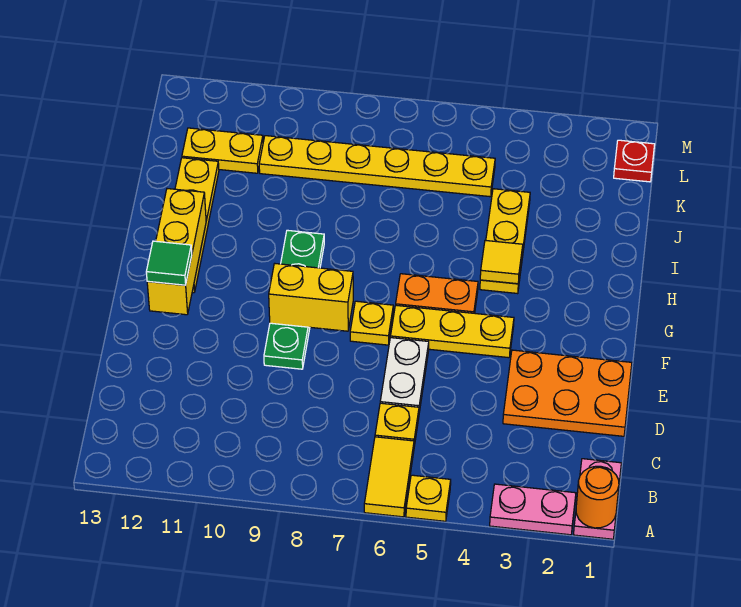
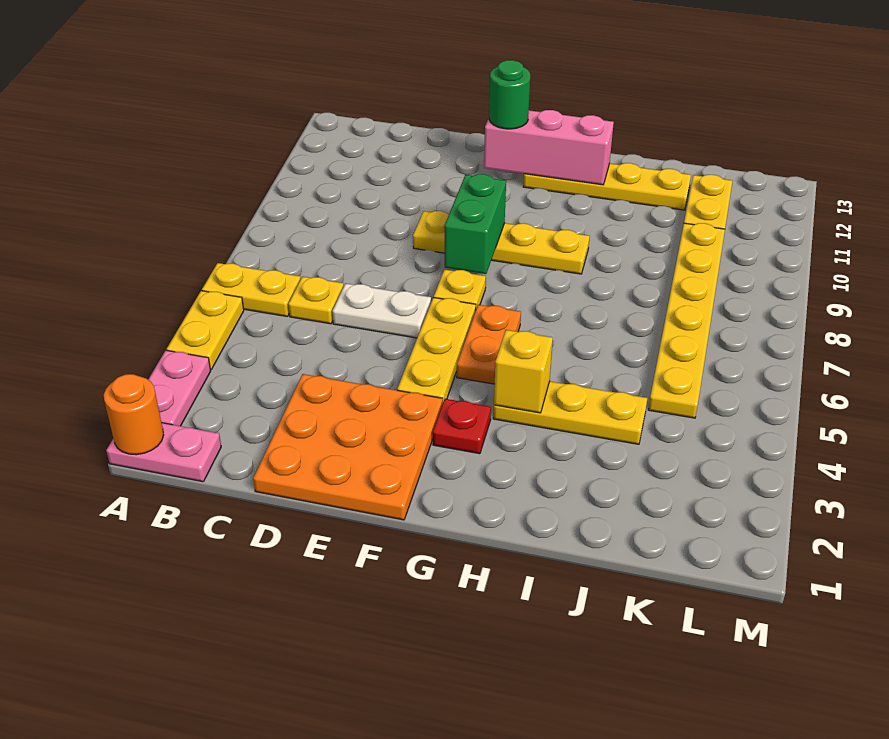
yellow plate A5 level 1 -> yellow plate A4:A5 level 1
yellow tile A6:B6 level 1 -> yellow plate A6:B6 level 1
orange plate D1:E3 level 1 -> orange plate D1:F3 level 1
green plate E9:H9 level 1 -> yellow plate E9:H9 level 1
yellow brick F8:F9 level 2 -> green brick F8:F9 level 2
yellow brick F12:H12 level 2 -> pink brick F12:H12 level 2
green tile F12 level 3 -> green round brick F12 level 3
yellow tile H4 level 2 -> yellow brick H4 level 2
red plate L1 level 1 -> red plate G3 level 1

